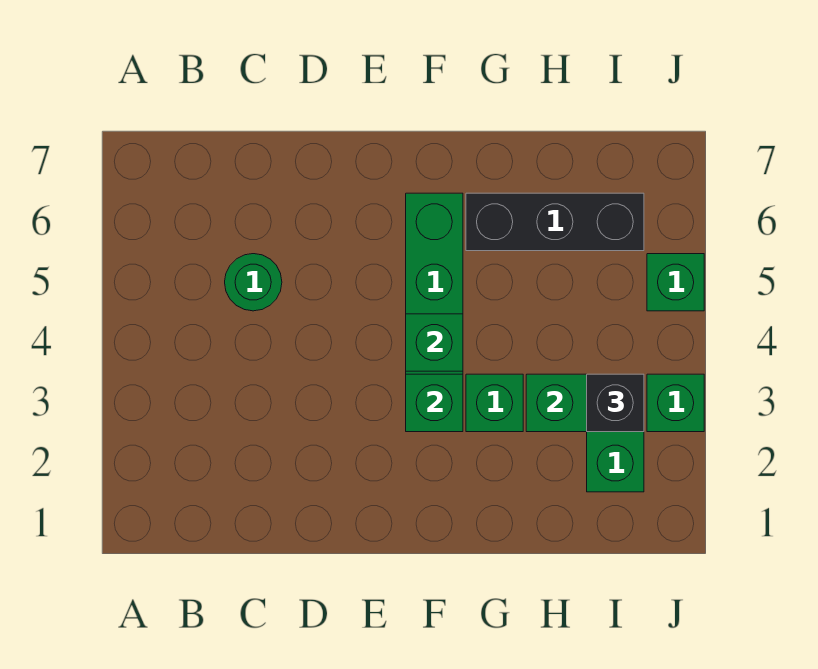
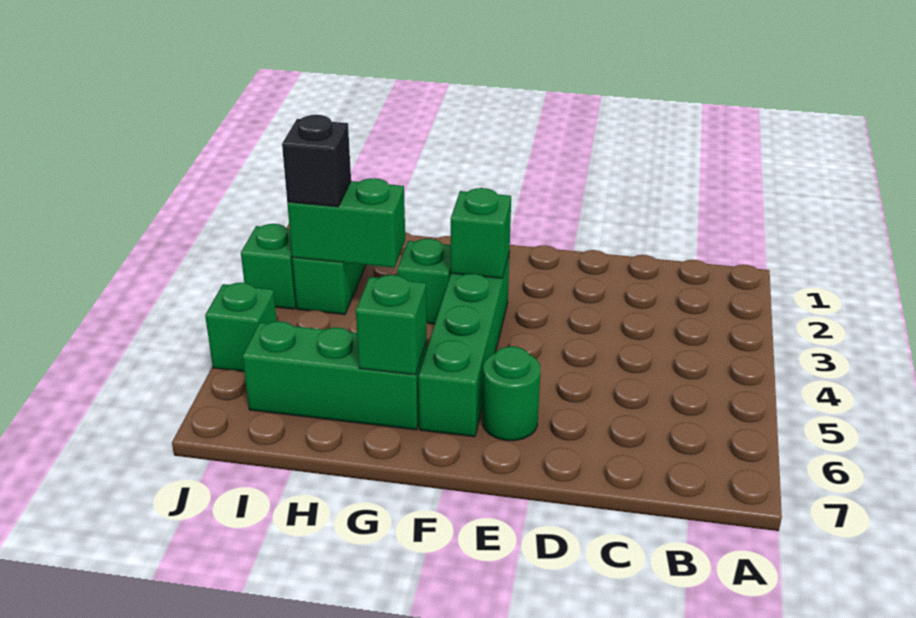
green round brick C5 level 1 -> green round brick E6 level 1
green brick F4 level 2 -> green brick G6 level 2
black brick G6:I6 level 1 -> green brick G6:I6 level 1

